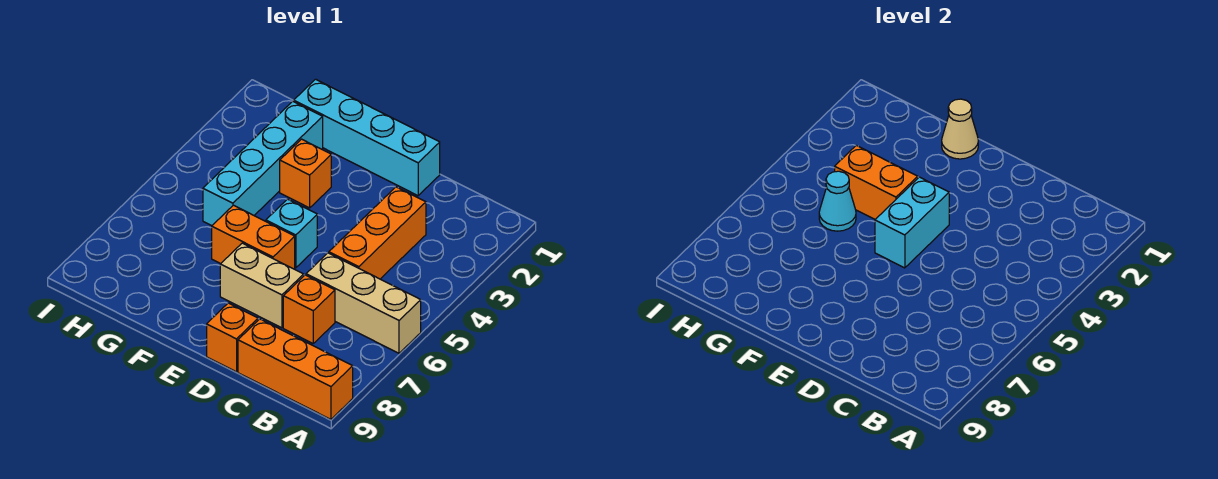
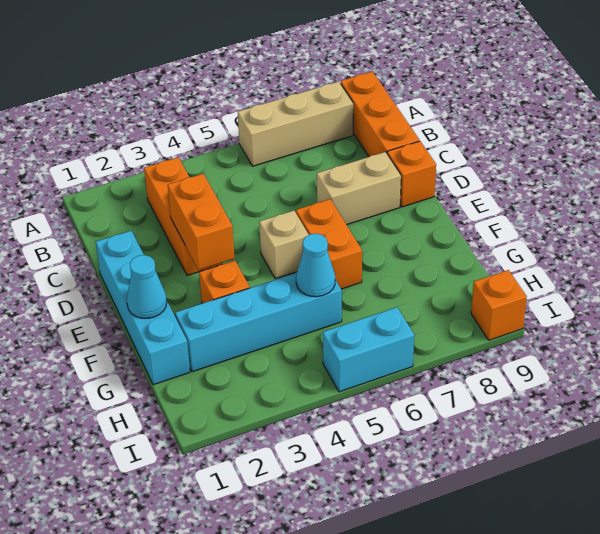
tan brick A6:C6 level 1 -> tan brick A6:A8 level 1
orange brick C3:C5 level 1 -> orange brick B3:D3 level 1
orange brick C7 level 1 -> orange brick I9 level 1
tan brick D7:E7 level 1 -> tan brick D7:D8 level 1
cyan brick E4:E5 level 2 -> cyan brick I5:I6 level 1
cyan brick E5 level 1 -> tan brick E5 level 1
tan cone F1 level 2 -> cyan cone F1 level 2
orange brick F4:G4 level 2 -> orange brick D3:E3 level 2

